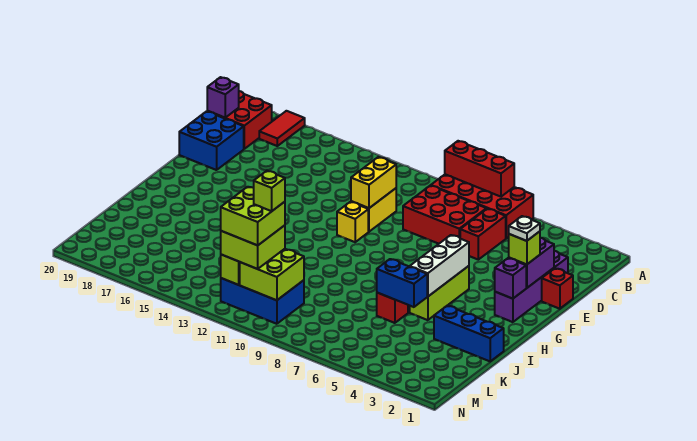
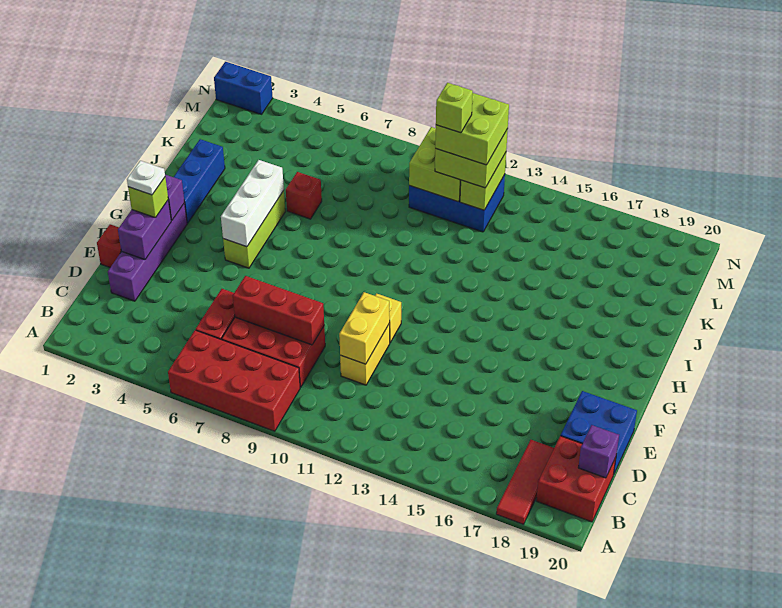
red brick A7:A9 level 2 -> red brick D7:D9 level 2
red tile A18:B18 level 1 -> red tile A18:C18 level 1
blue brick J1:J3 level 1 -> blue brick H2:J2 level 1
blue brick J5:J6 level 2 -> blue brick N1:N2 level 1

